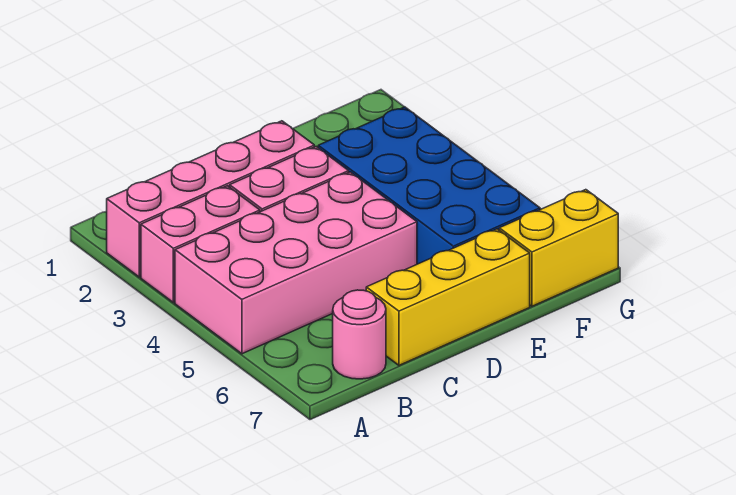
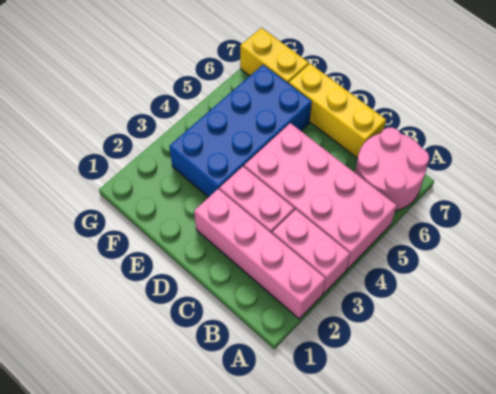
pink round brick B7 level 1 -> pink round brick A6:B7 level 1

